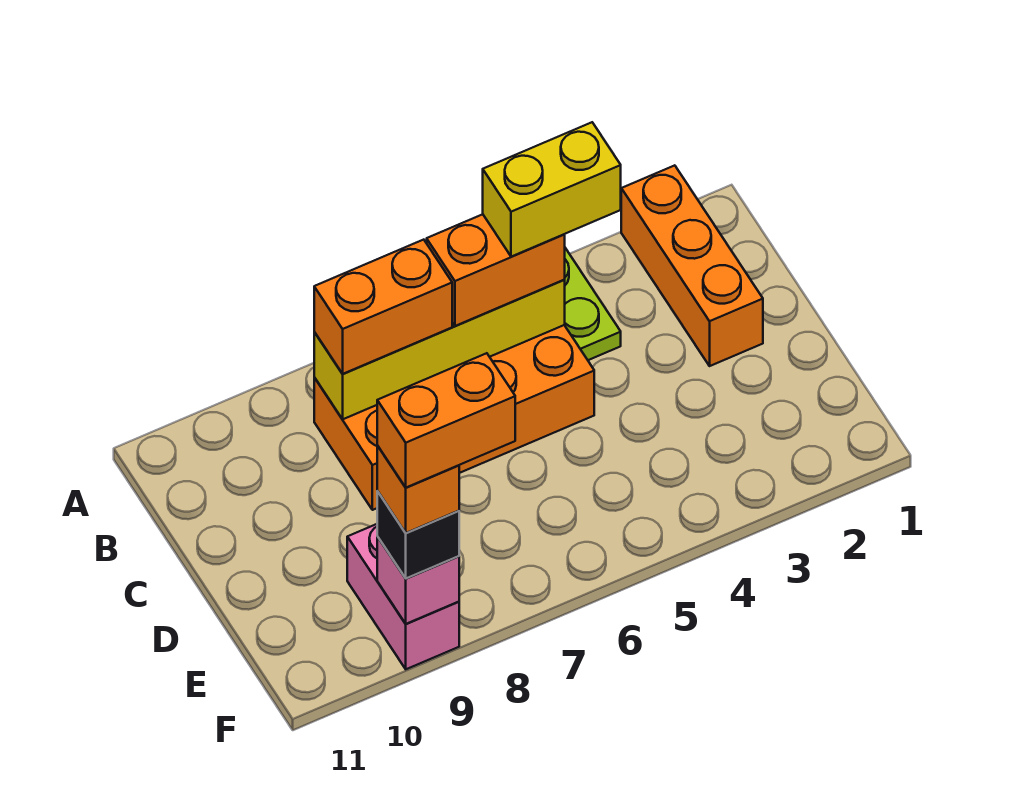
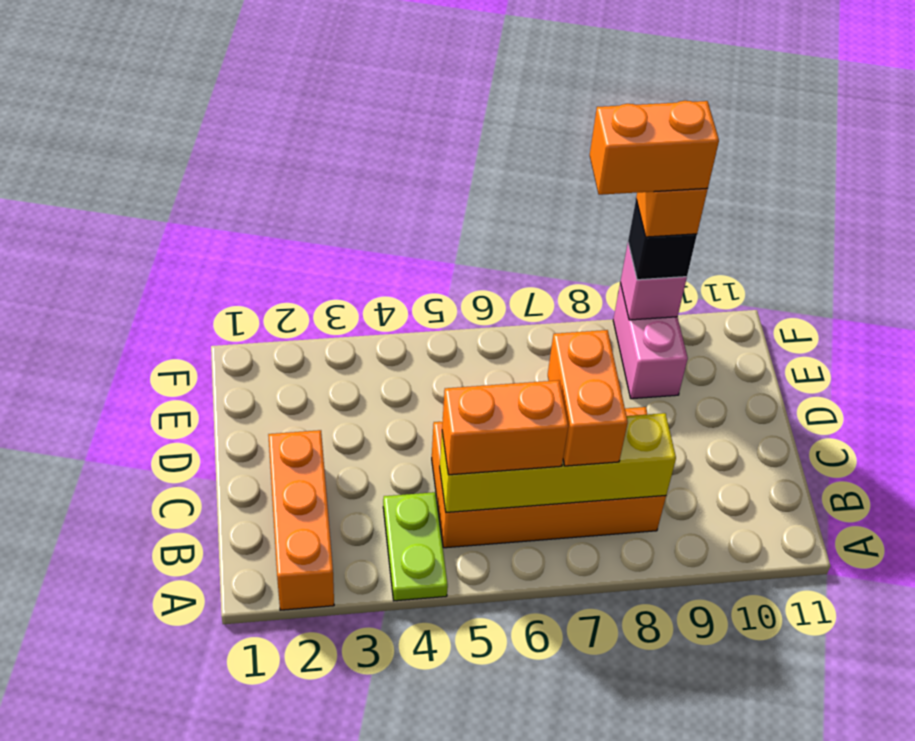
yellow brick B4:B5 level 4 -> none
orange brick B7:B8 level 3 -> orange brick B7:C7 level 3

